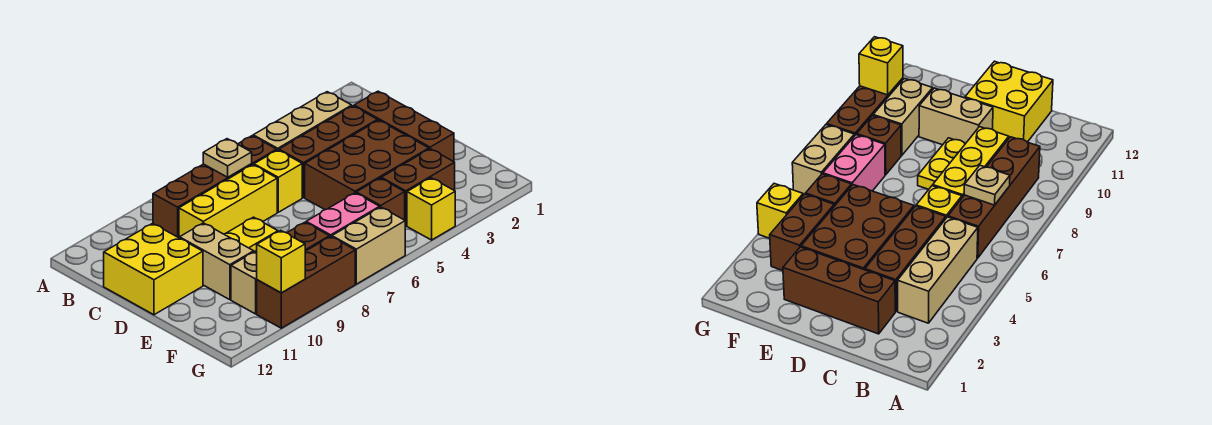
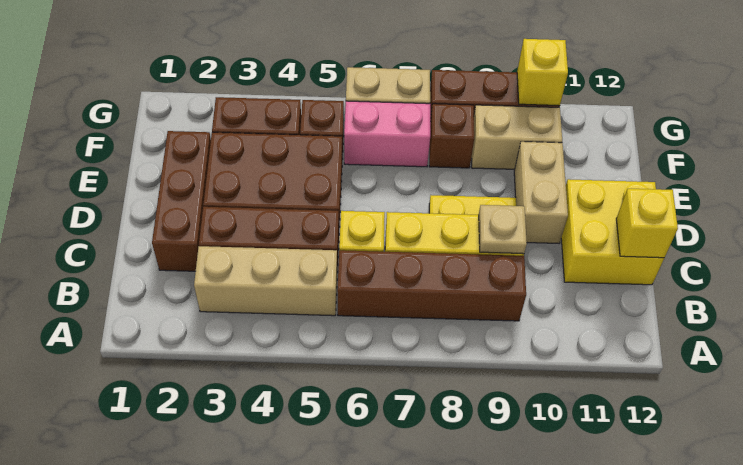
tan plate B7 level 2 -> tan plate C9 level 2
yellow brick G4 level 1 -> yellow brick C12 level 2

